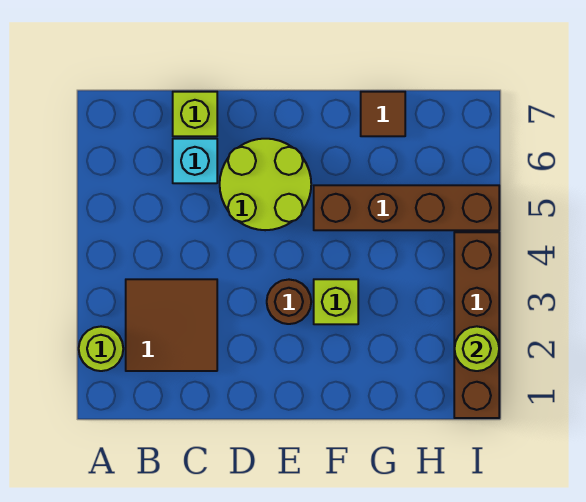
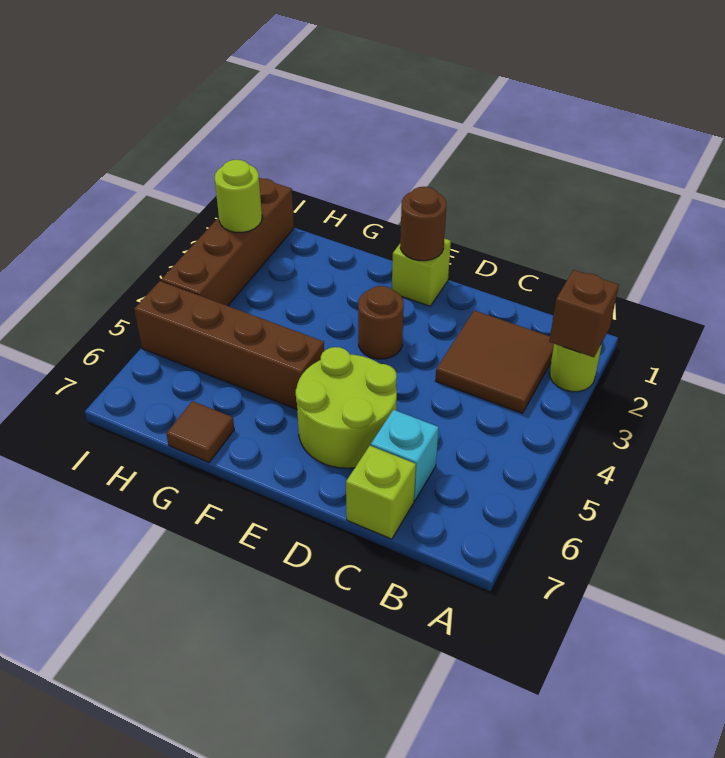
none -> brown brick A2 level 2
none -> brown round brick E1 level 2
lime brick F3 level 1 -> lime brick E1 level 1

